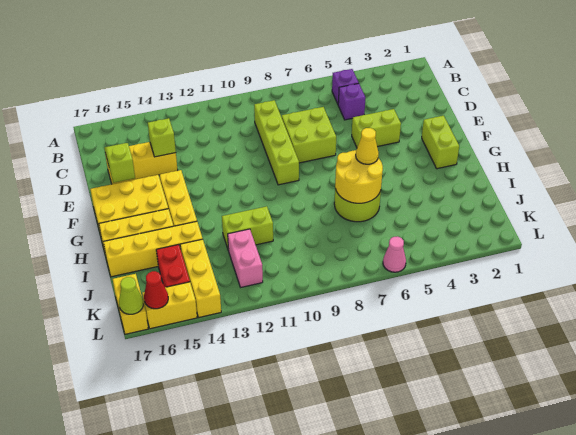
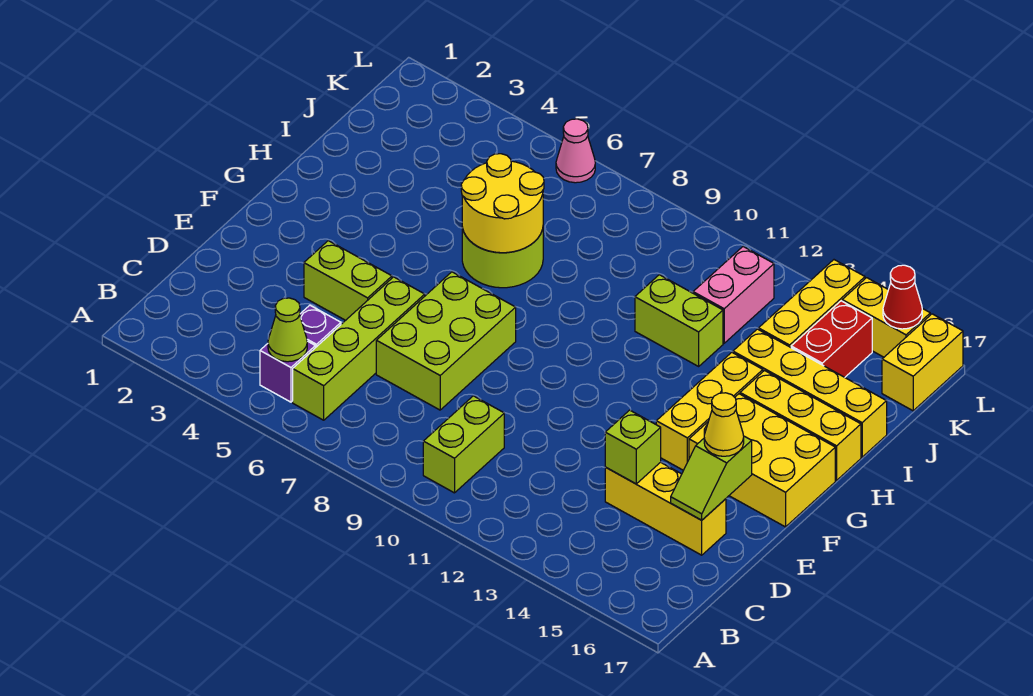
lime brick C9:F9 level 1 -> lime brick B6:E6 level 1
lime brick D7:E8 level 1 -> lime brick D7:F8 level 1
lime brick F2:G2 level 1 -> lime brick B10:C10 level 1
yellow cone H6 level 3 -> yellow cone E16 level 3
lime cone L17 level 2 -> lime cone B5 level 2

